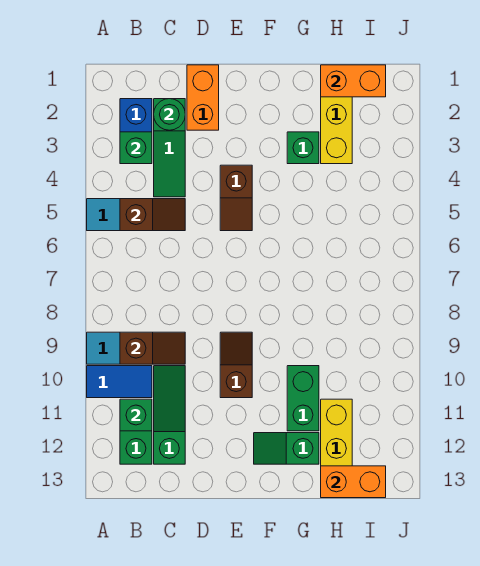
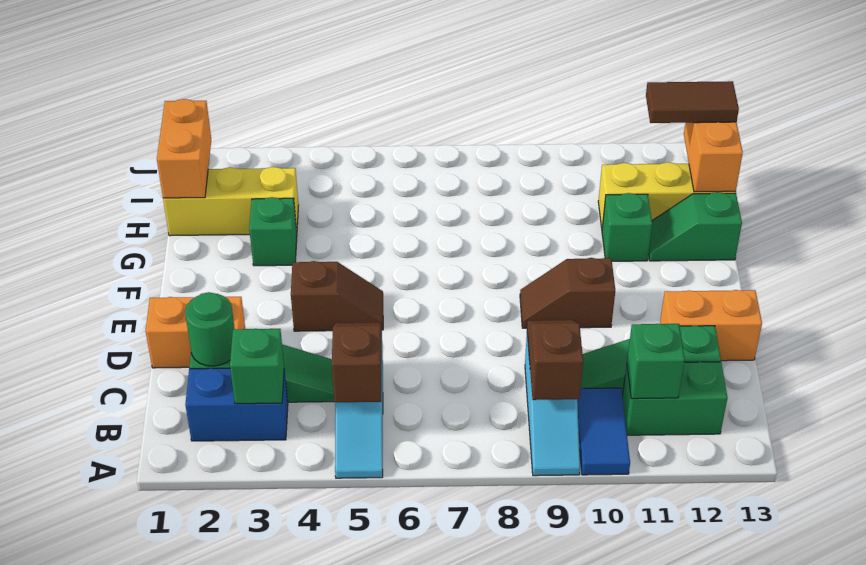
none -> orange brick D12:D13 level 1
green slope F12:G12 level 1 top G -> green slope G12:G13 level 1 top 13
green brick G10:G11 level 1 -> green brick G11 level 1
none -> brown tile I12:I13 level 3

